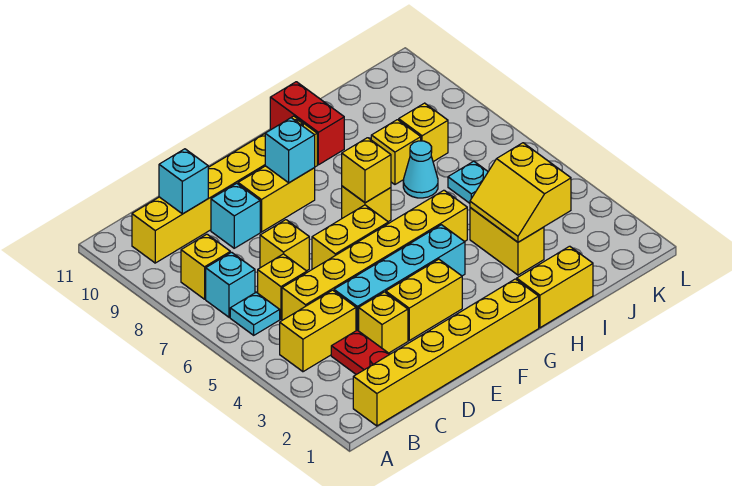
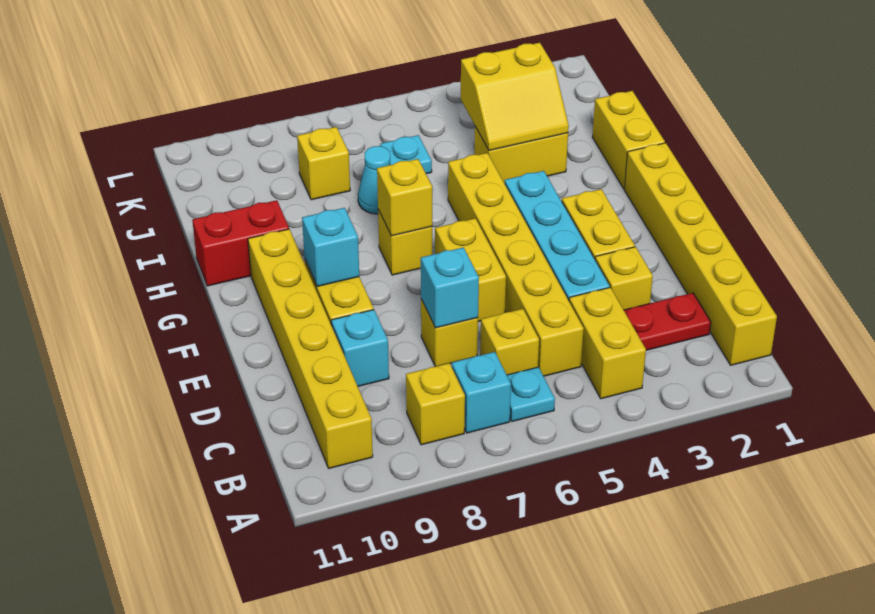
cyan brick C10 level 2 -> cyan brick D7 level 2
yellow brick I8 level 1 -> none

